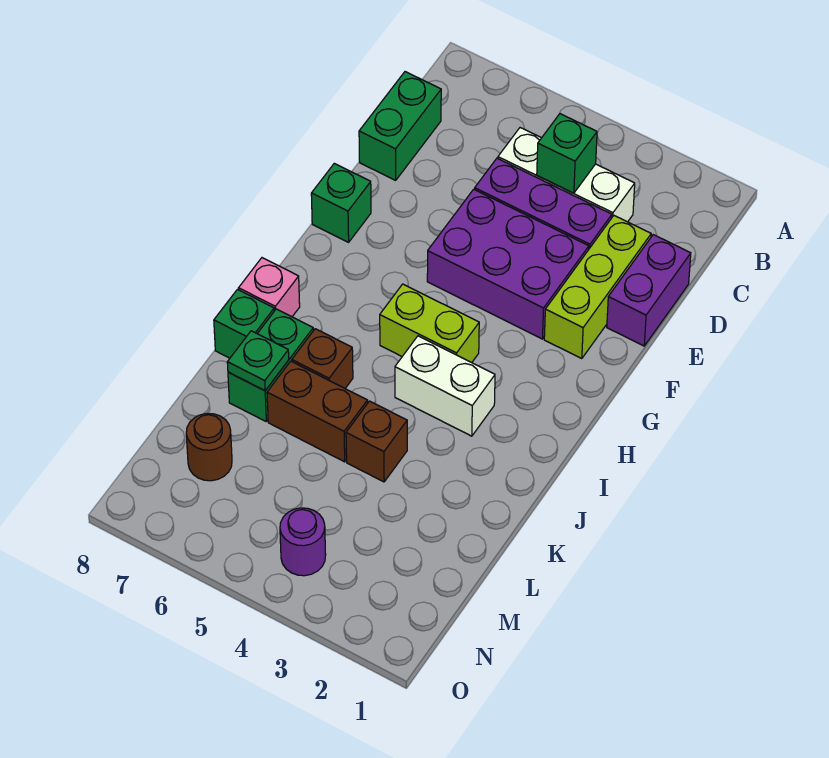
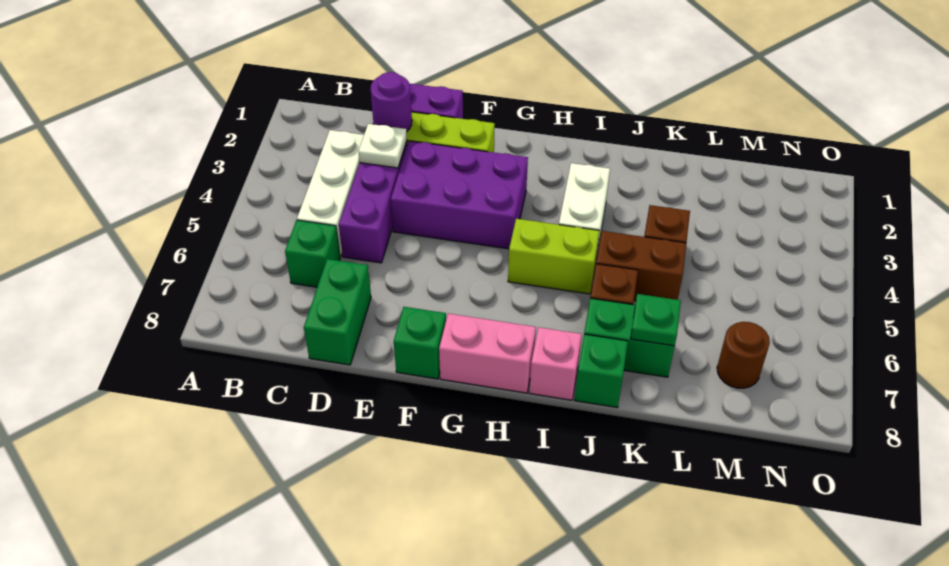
green brick C4 level 2 -> green brick C6 level 1
green brick C8:D8 level 1 -> green brick D7:D8 level 1
none -> white plate D3 level 2
purple brick E3:F5 level 1 -> purple brick E3:G4 level 1
none -> pink brick G8:H8 level 1
lime brick H4:H5 level 1 -> lime brick H5:I5 level 1
brown brick K5:K6 level 1 -> brown brick J5:K5 level 1
purple round brick N4 level 1 -> purple round brick D2 level 2

